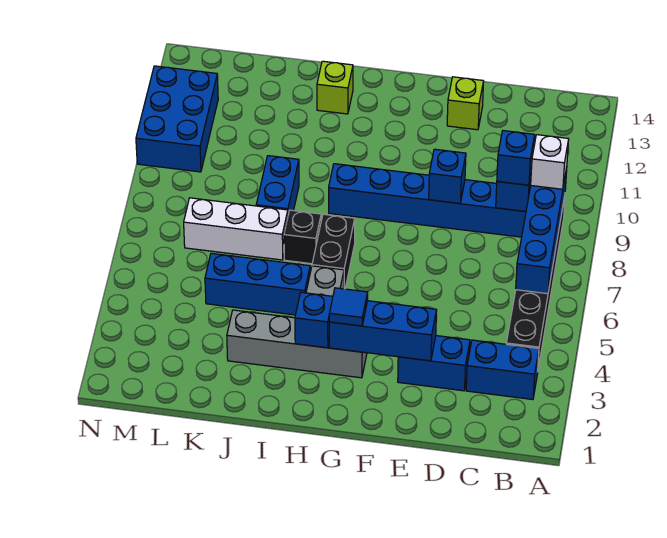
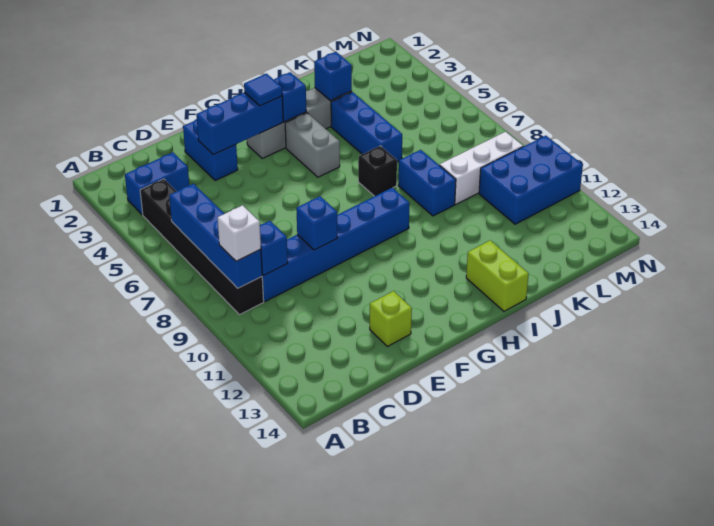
blue brick C9 level 3 -> blue brick J3 level 2
blue brick D3:E3 level 1 -> blue brick E2:E3 level 1
black brick H6:H7 level 1 -> none
blue brick I5:K5 level 1 -> blue brick J4:J6 level 1
lime brick I13 level 1 -> lime brick I13:I14 level 1
white brick J7:L7 level 1 -> white brick K9:M9 level 1
blue brick M10:N12 level 1 -> blue brick L10:N11 level 1

